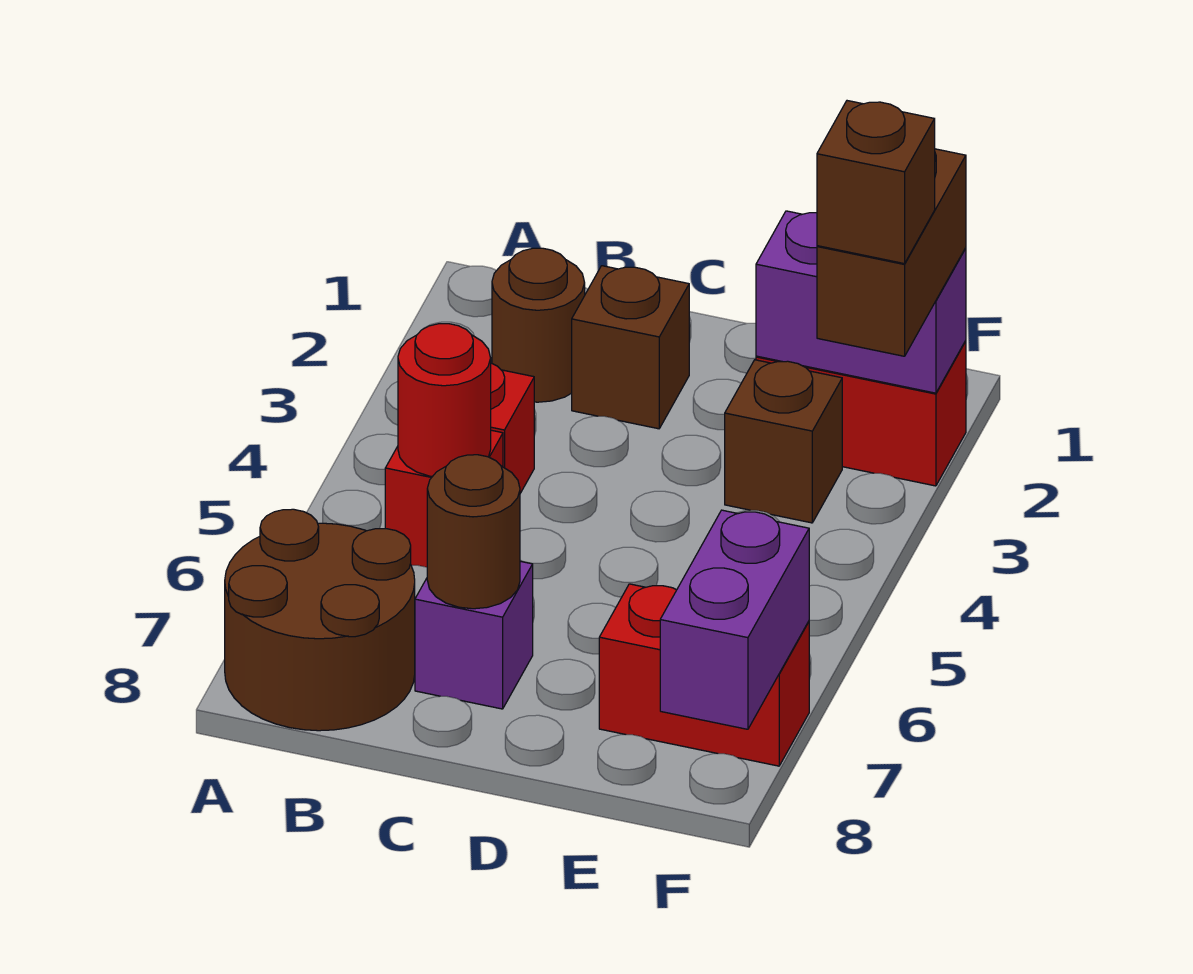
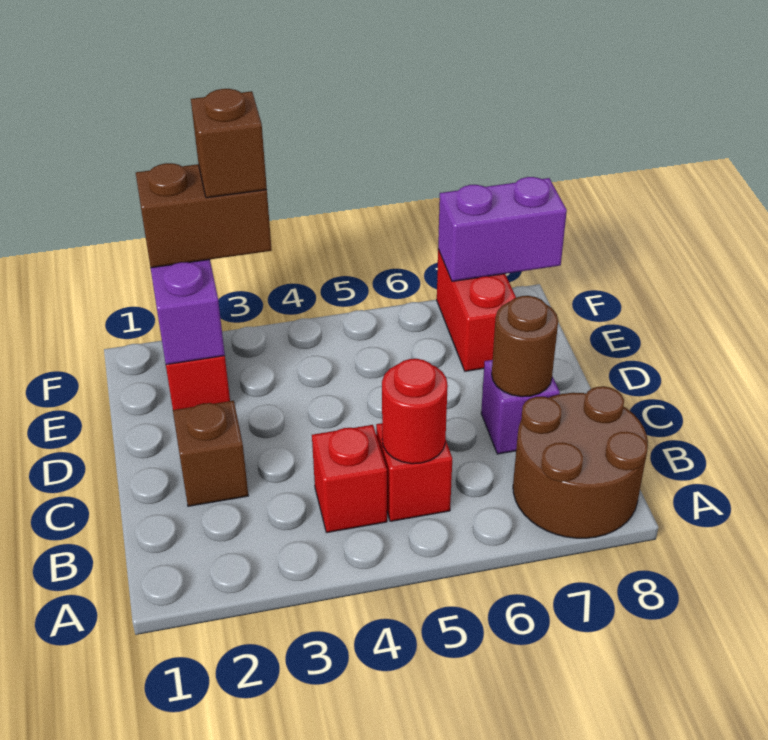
brown round brick B2 level 1 -> none
brown brick E3 level 1 -> none

